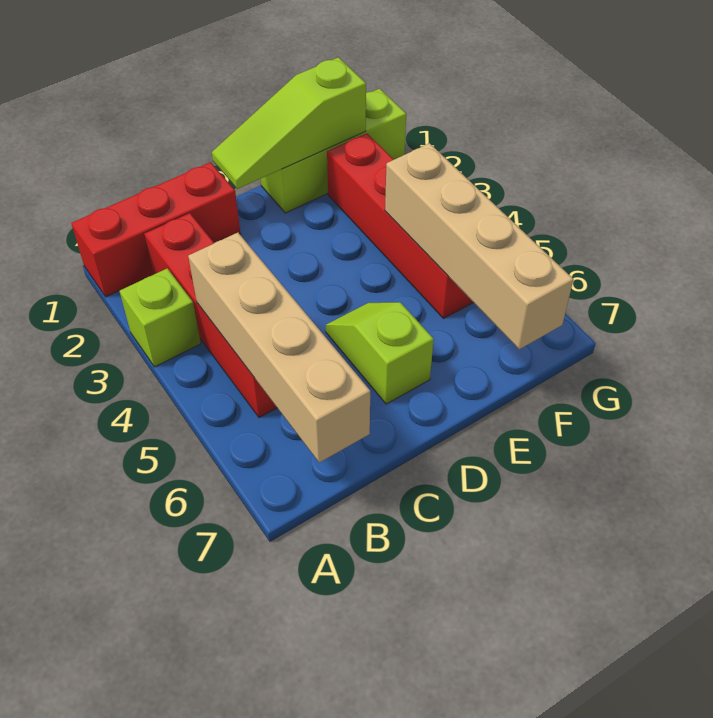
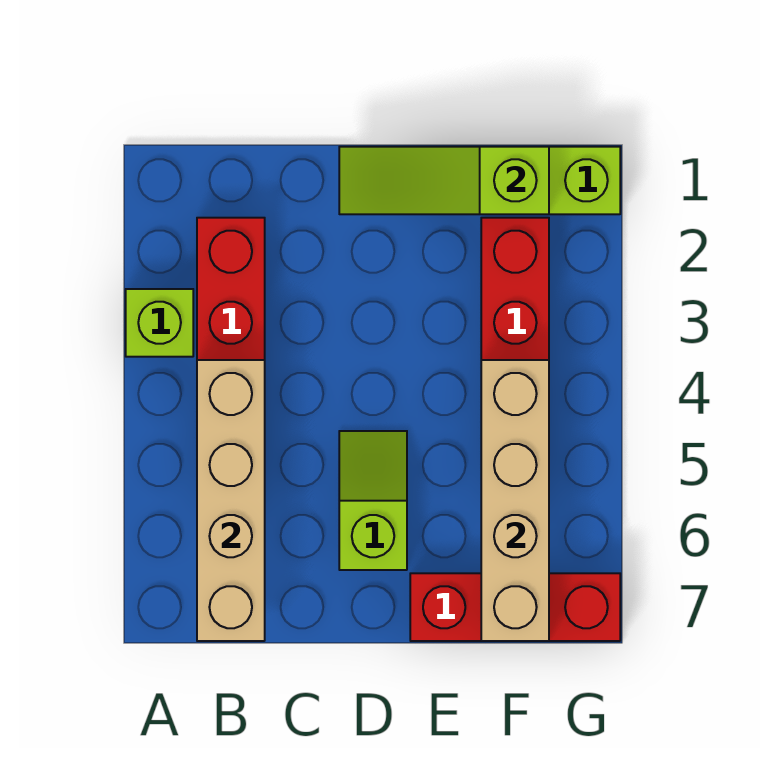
red brick A1:C1 level 1 -> red brick E7:G7 level 1

